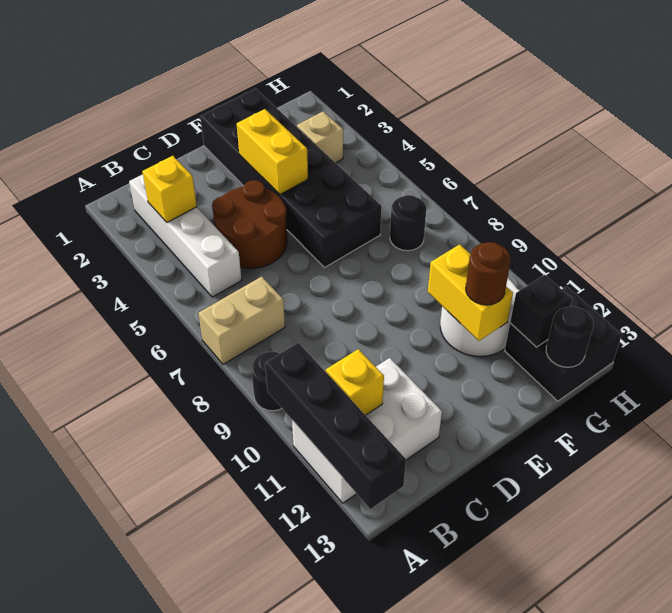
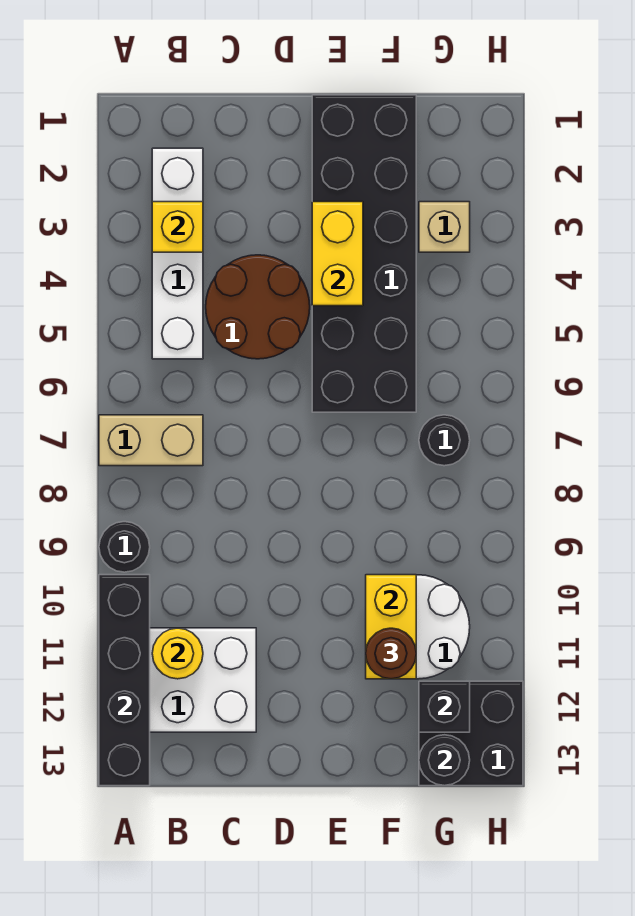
yellow brick B11 level 2 -> yellow round brick B11 level 2

